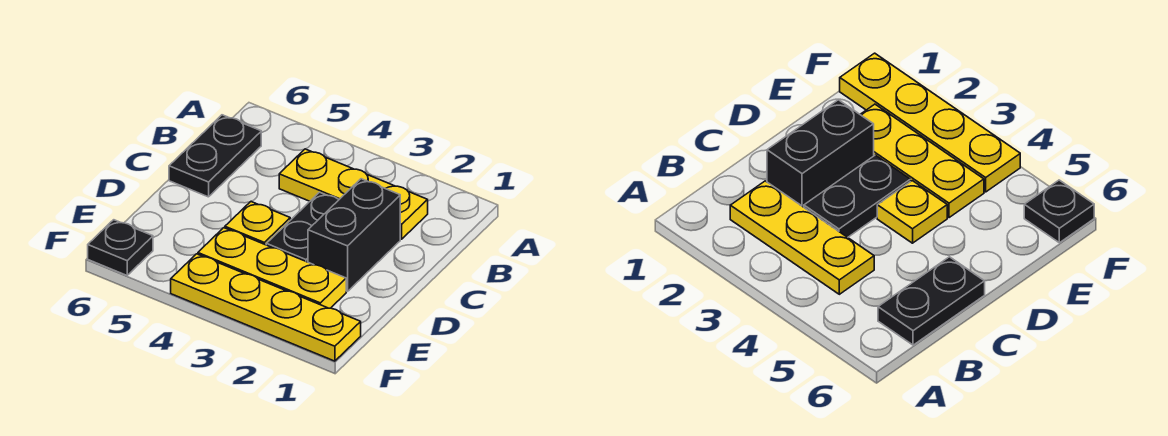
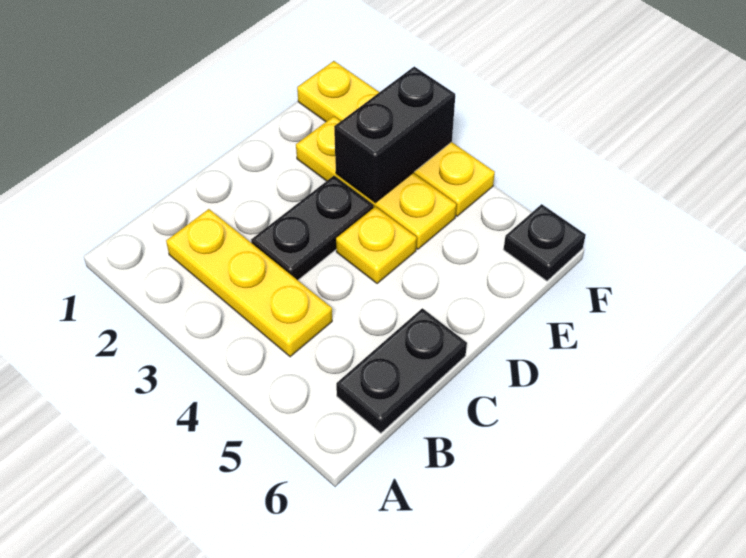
black brick C2:D2 level 1 -> black brick E3:F3 level 2

